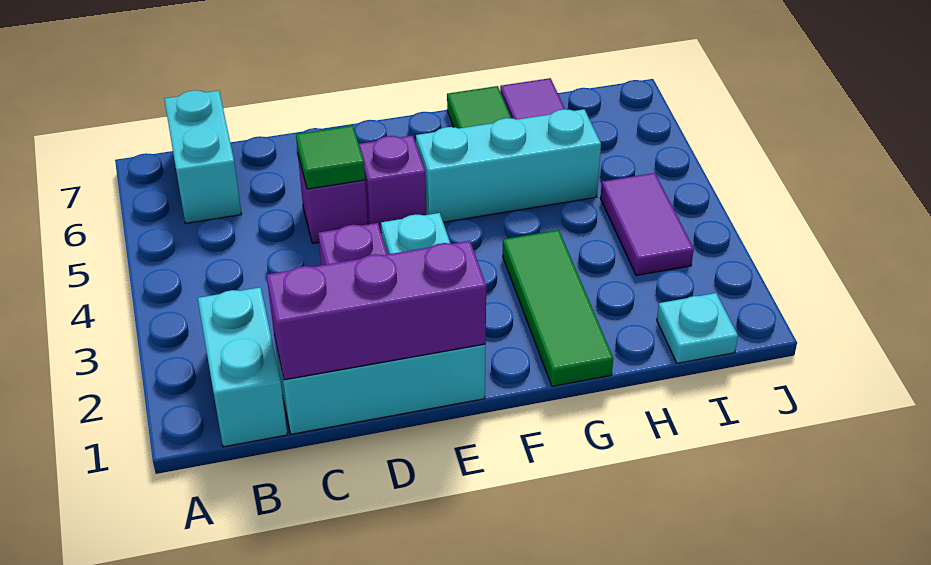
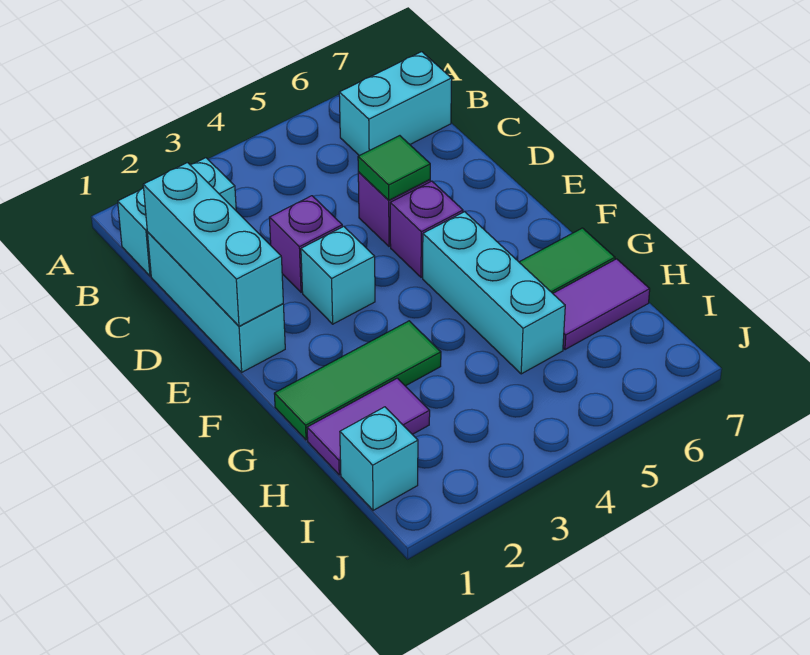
purple brick C1:E1 level 2 -> cyan brick C1:E1 level 2
cyan plate I1 level 1 -> cyan brick I1 level 1
purple tile I3:I4 level 1 -> purple tile H1:H2 level 1

